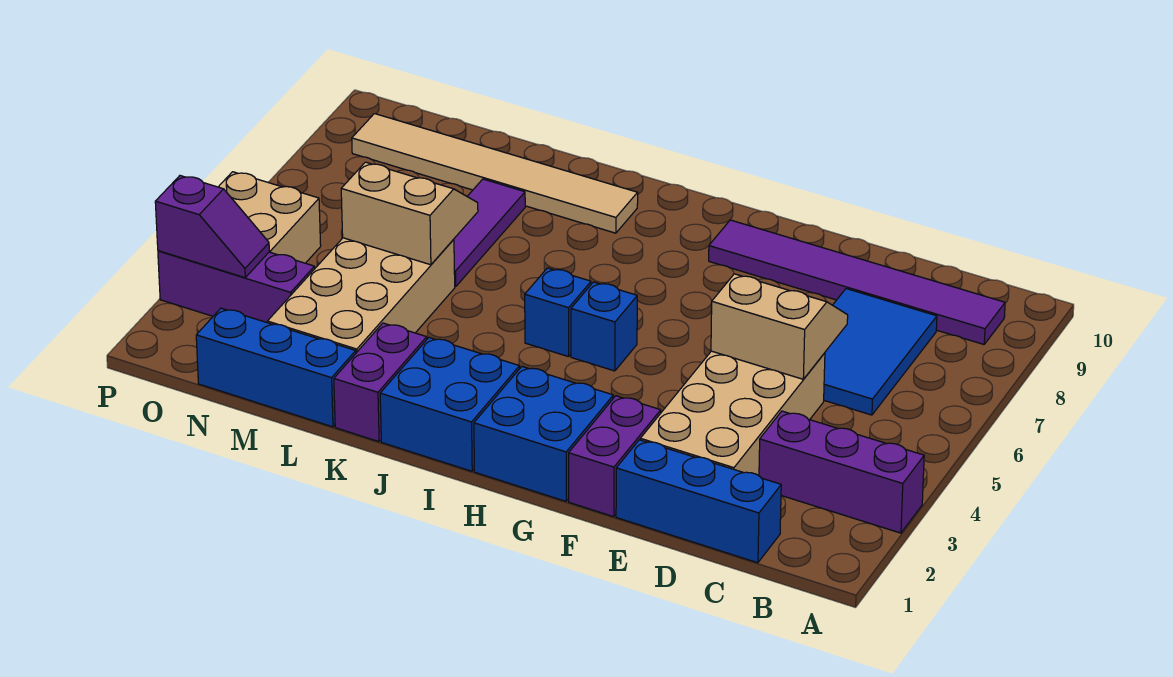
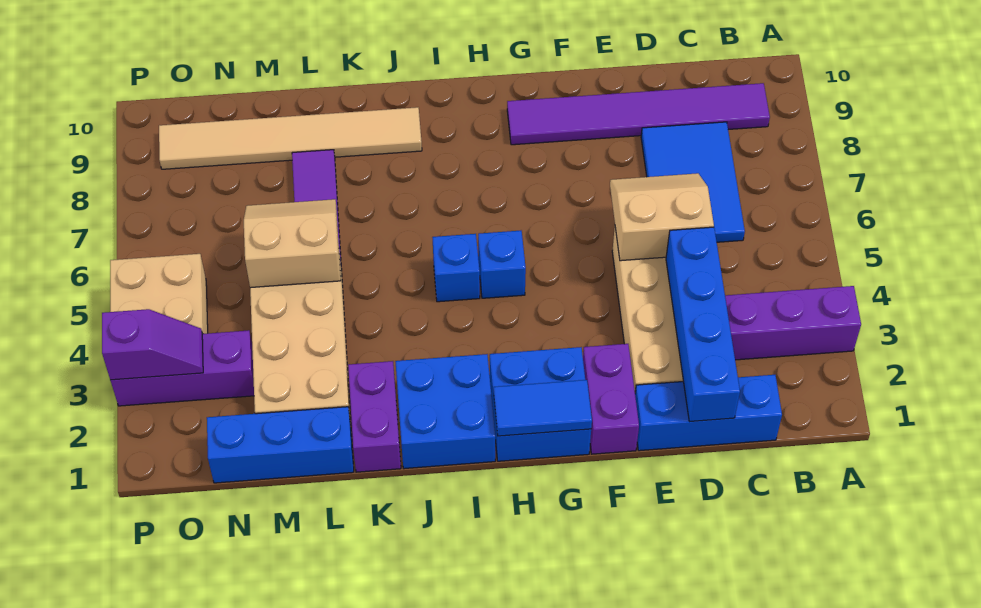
none -> blue brick D1:D4 level 2
none -> blue tile G1:H1 level 2

